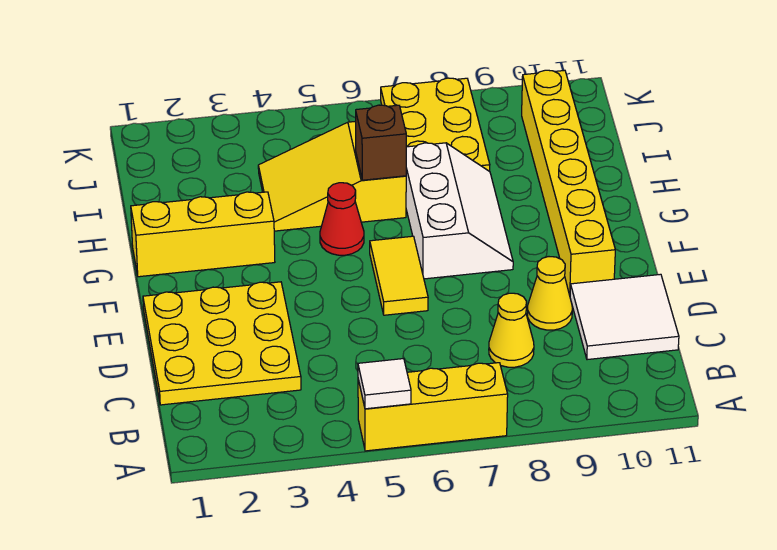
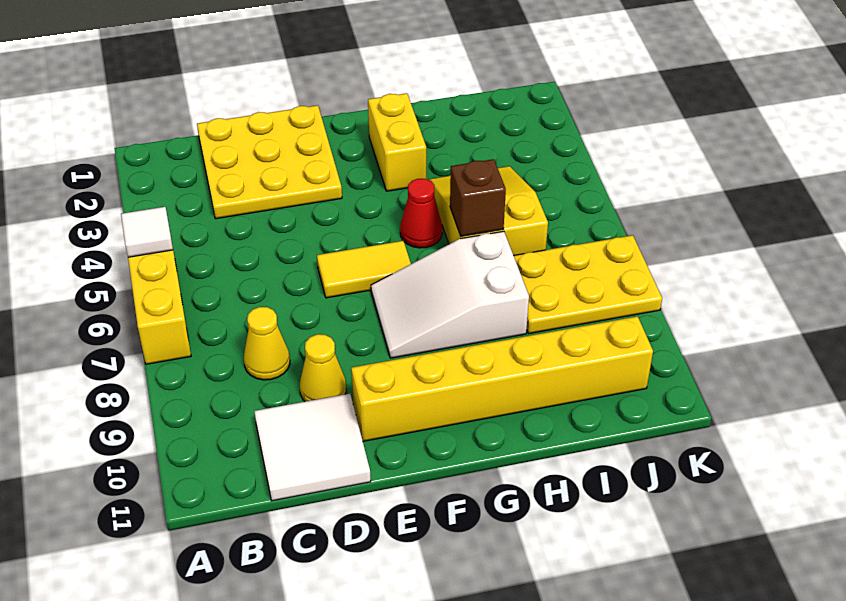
white slope F7:H8 level 1 top 7 -> white slope F7:H8 level 1 top H
yellow brick G1:G3 level 1 -> yellow brick G2:G3 level 1

